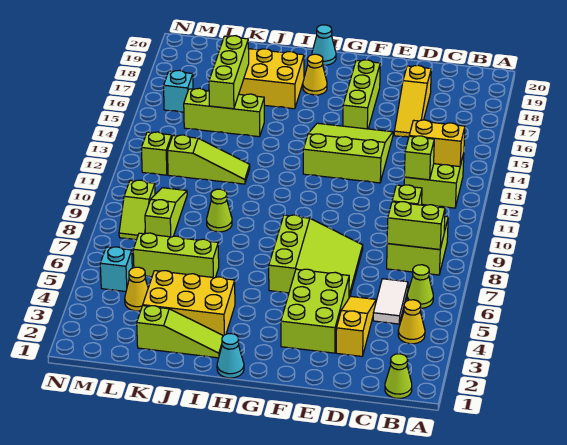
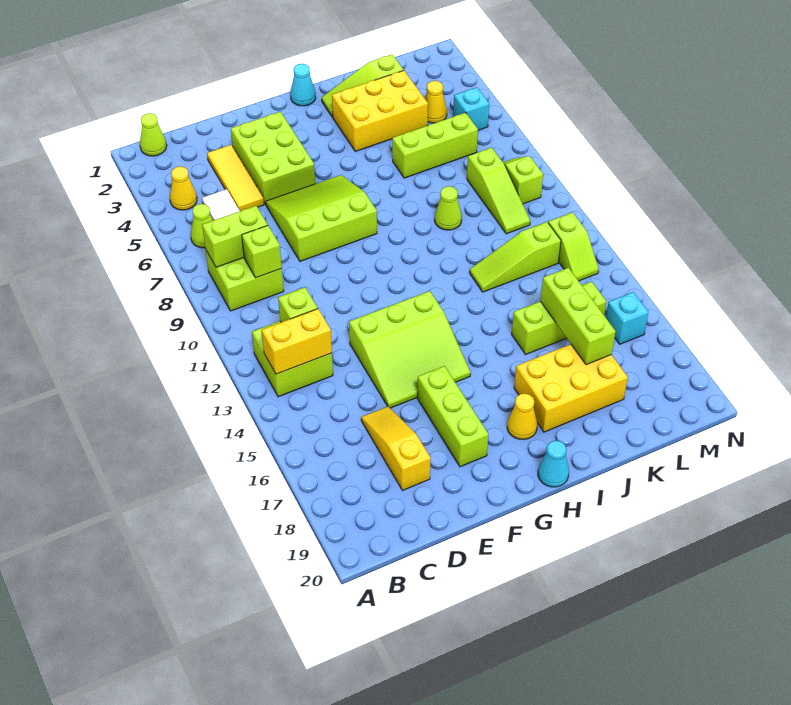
yellow slope D3:D5 level 1 top 3 -> yellow tile D3:D5 level 1
lime slope E6:G8 level 1 top G -> lime slope E6:G8 level 1 top 8

